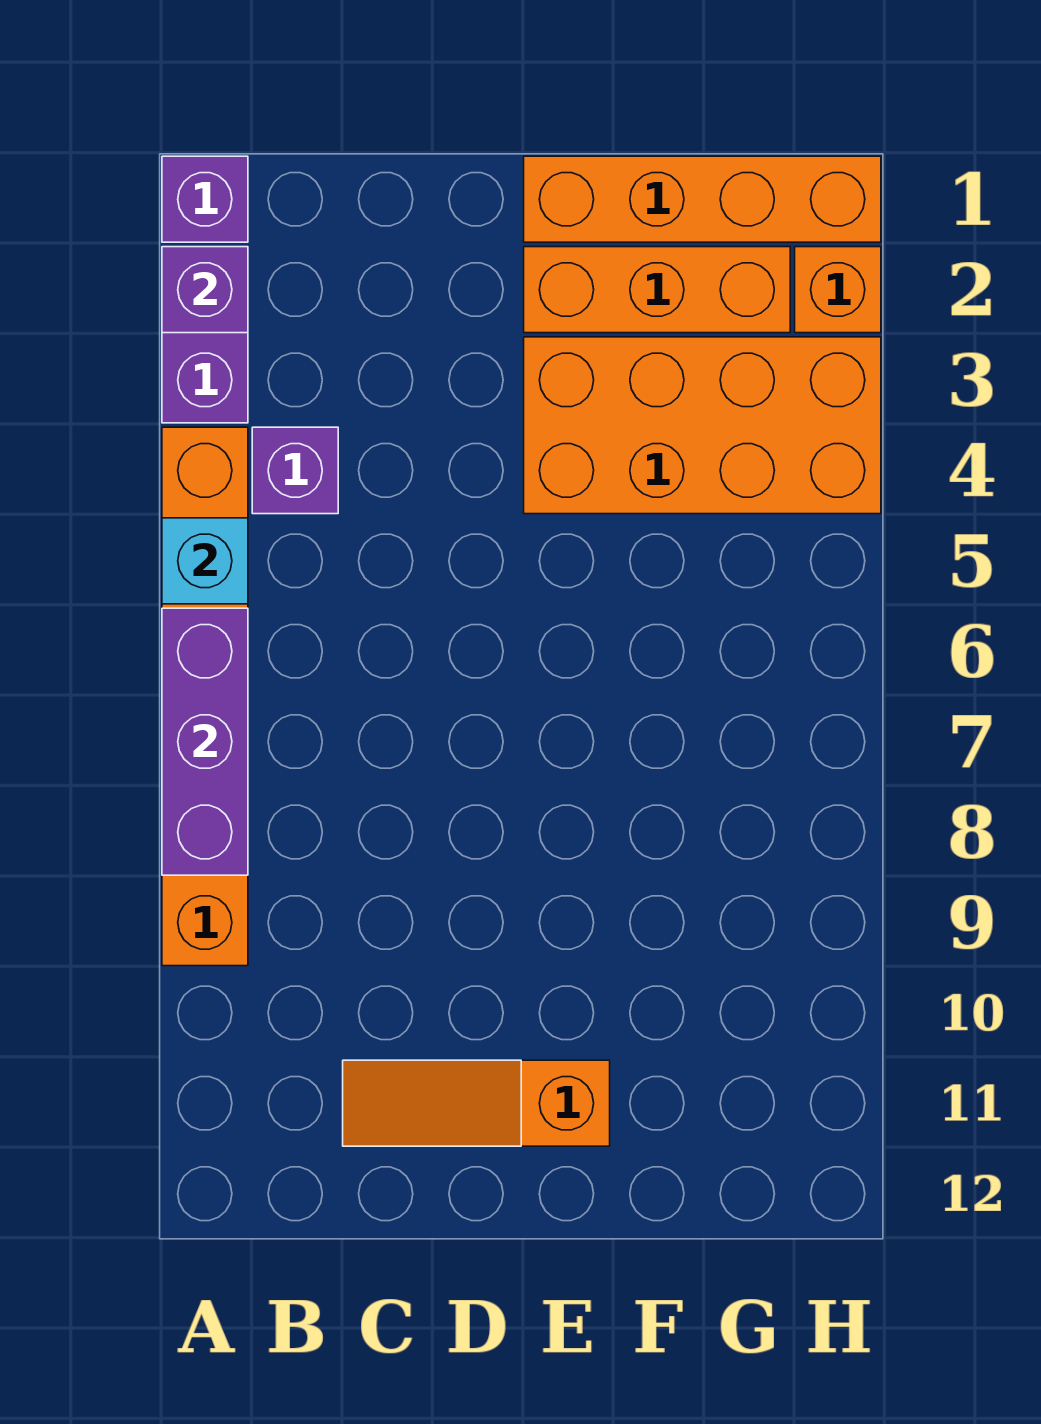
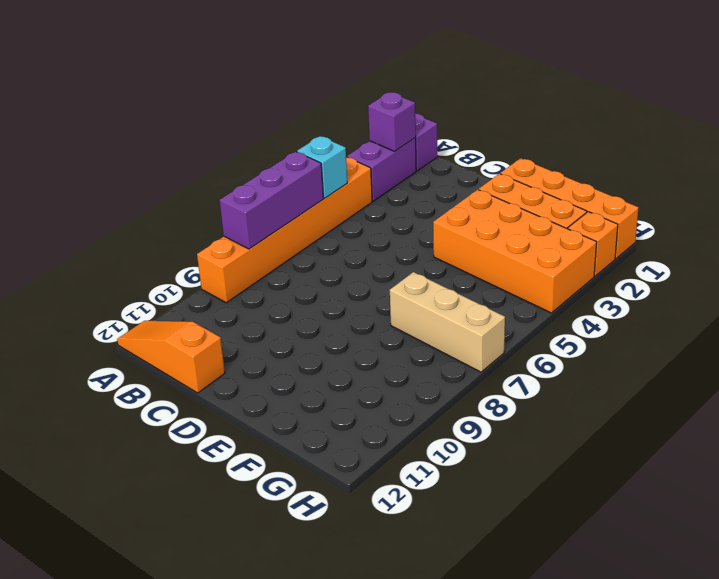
purple brick B4 level 1 -> none
orange slope C11:E11 level 1 top E -> orange slope A12:C12 level 1 top C
none -> tan brick F7:H7 level 1

